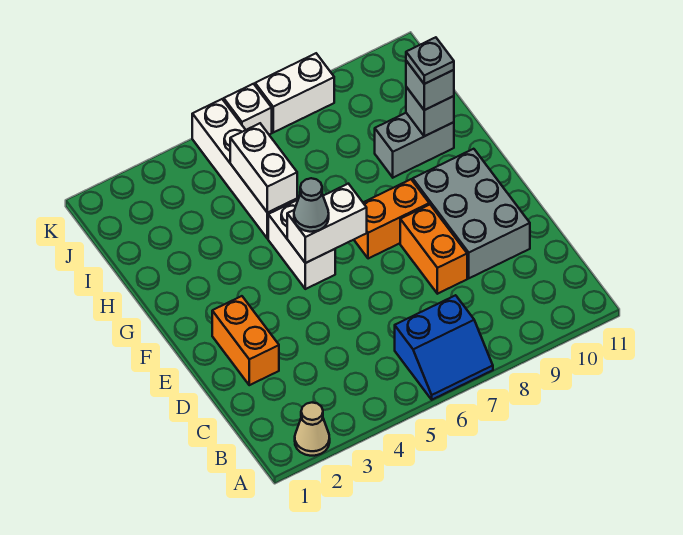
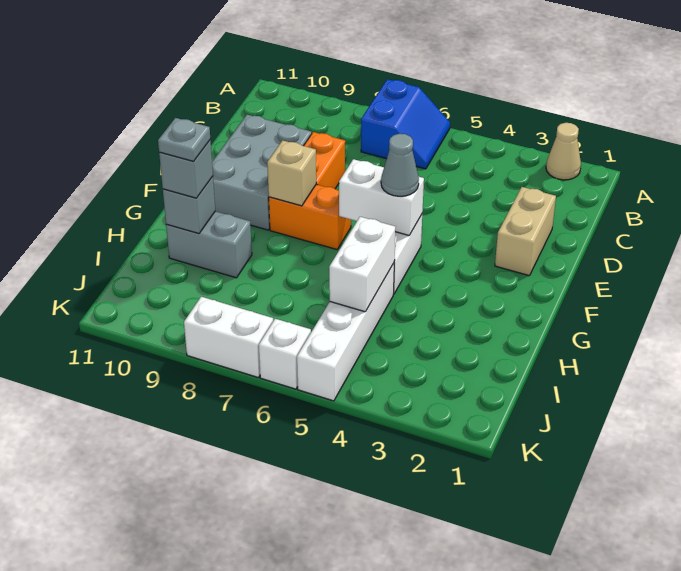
blue slope A6:B7 level 1 top B -> blue slope A6:B7 level 1 top 7
orange brick D2:E2 level 1 -> tan brick D2:E2 level 1
none -> tan brick F8 level 2

